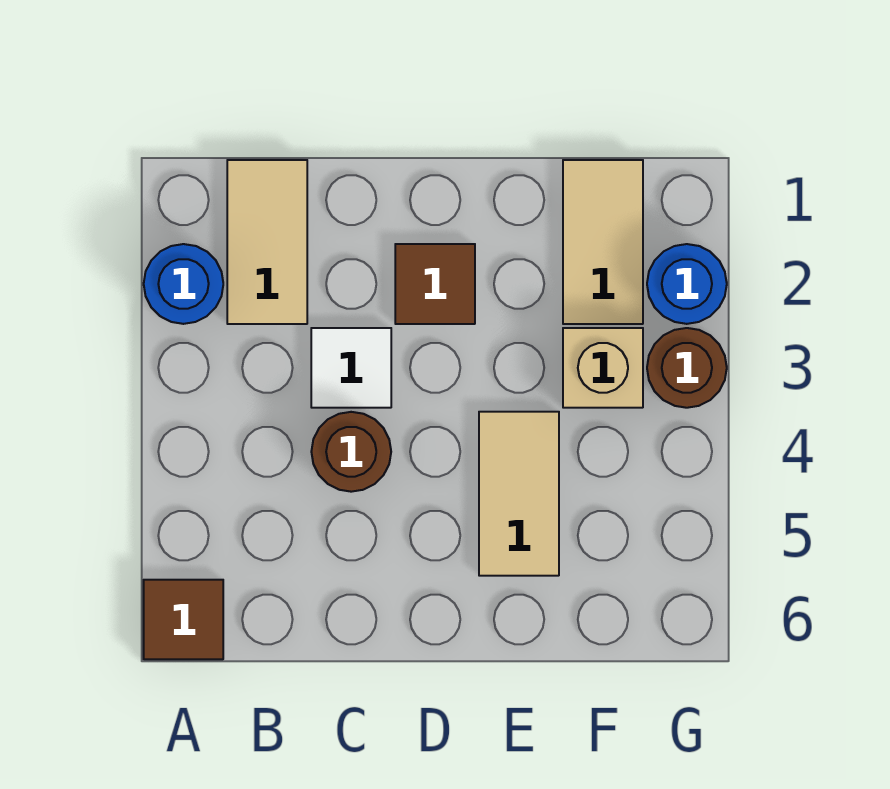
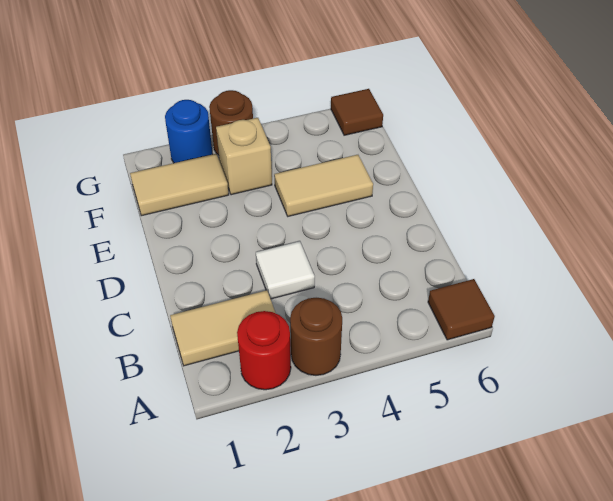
blue round brick A2 level 1 -> red round brick A2 level 1
brown round brick C4 level 1 -> brown round brick A3 level 1
brown tile D2 level 1 -> brown tile G6 level 1

